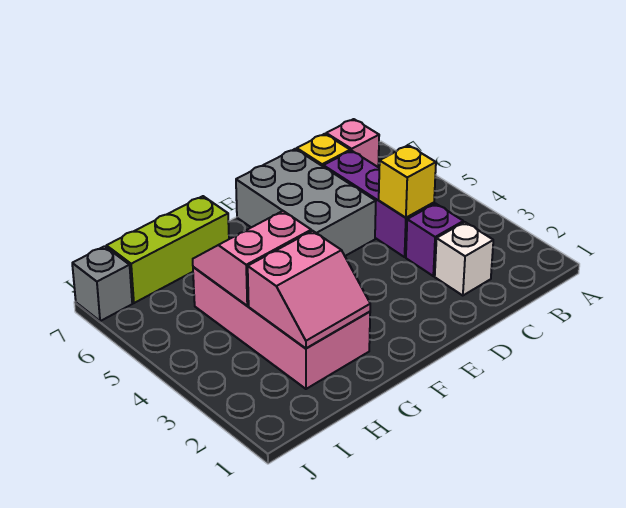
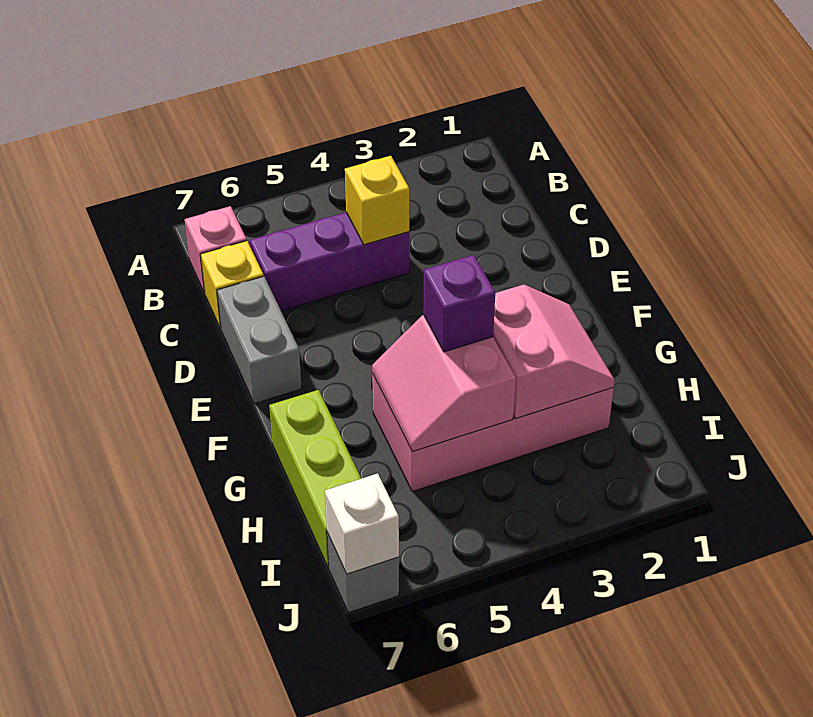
white brick C2 level 1 -> white brick J7 level 2
purple brick C3 level 1 -> purple brick G4 level 3
grey brick D5:E7 level 1 -> grey brick D7:E7 level 1

